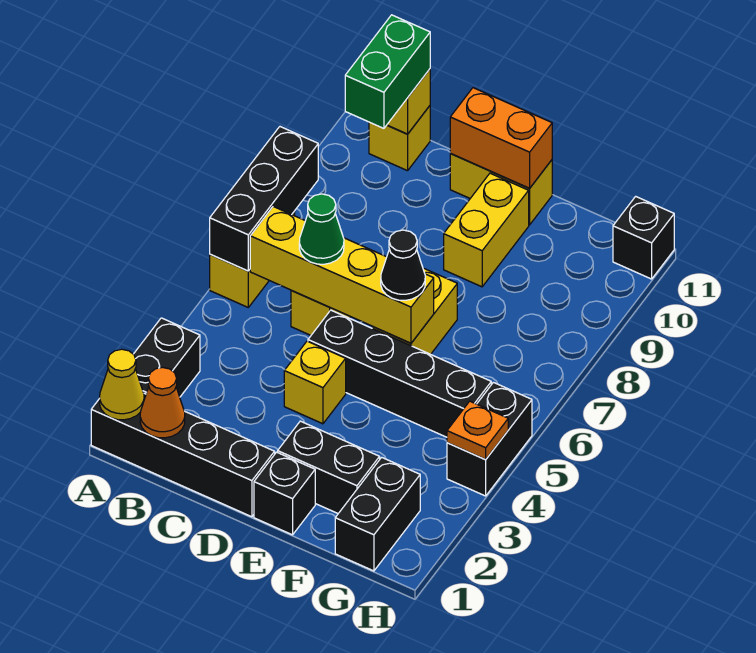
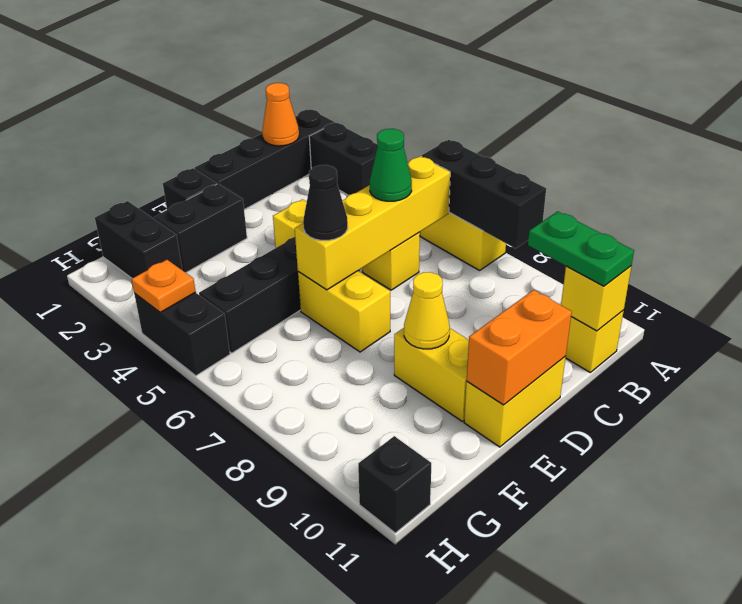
yellow cone A1 level 2 -> yellow cone E9 level 2
green brick B10:B11 level 3 -> green plate B10:B11 level 3

